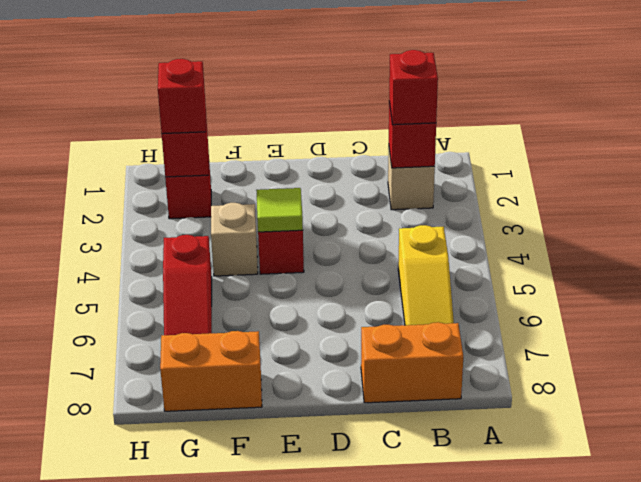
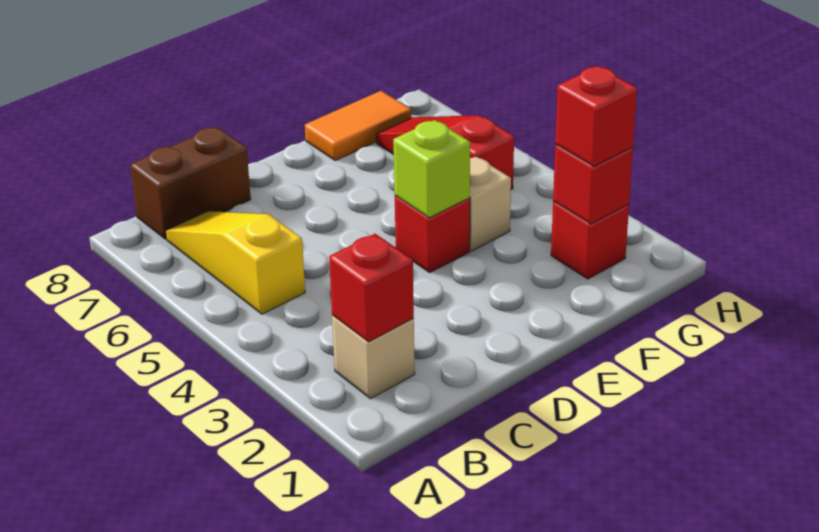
red brick B2 level 3 -> none
orange brick B8:C8 level 1 -> brown brick B8:C8 level 1
lime tile E4 level 2 -> lime brick E4 level 2
orange brick F8:G8 level 1 -> orange tile F8:G8 level 1

